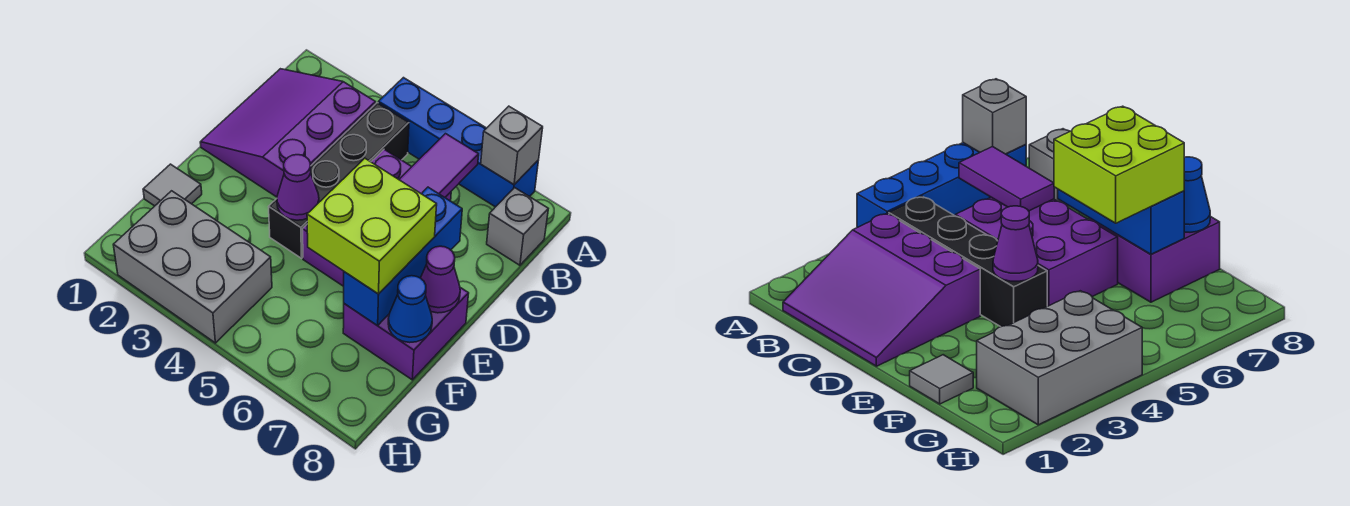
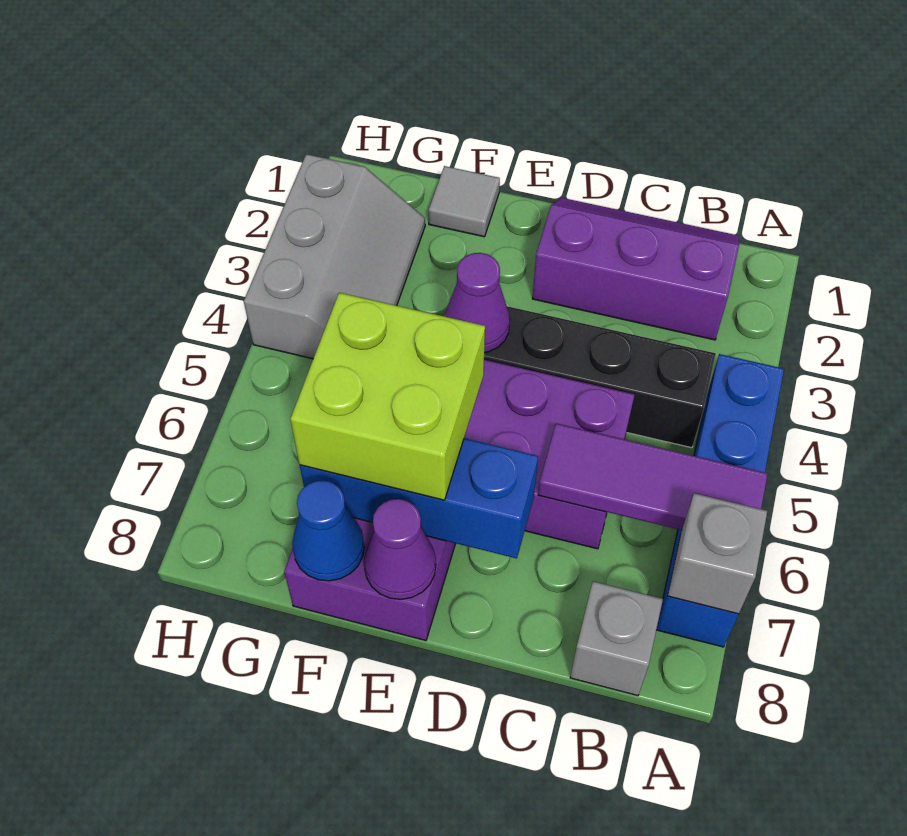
purple slope B1:D3 level 1 top 3 -> purple slope B1:D2 level 1 top 2
purple tile B6:C6 level 2 -> purple tile A6:C6 level 2
grey brick G2:H4 level 1 -> grey slope G2:H4 level 1 top H

